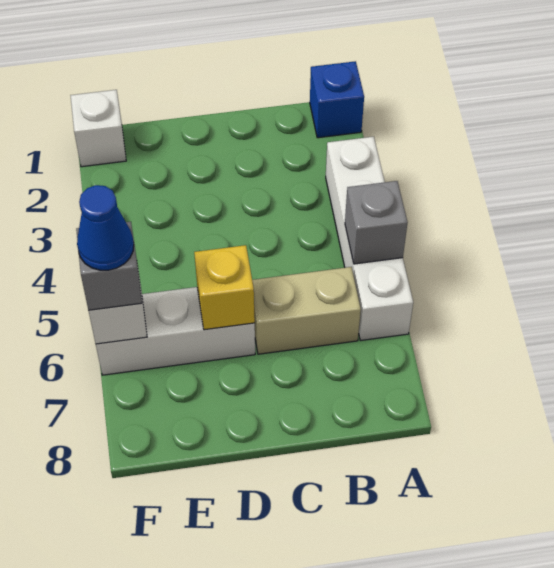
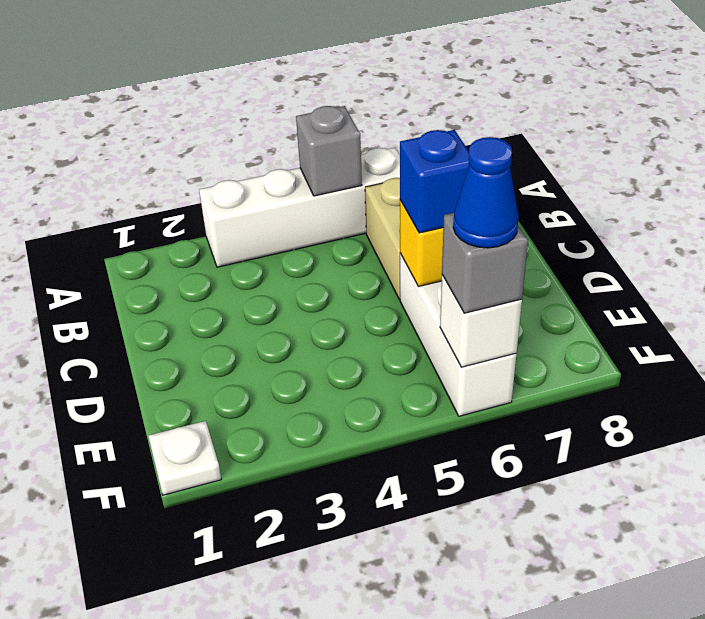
blue brick A1 level 1 -> blue brick D6 level 3
white brick F1 level 1 -> white plate F1 level 1

